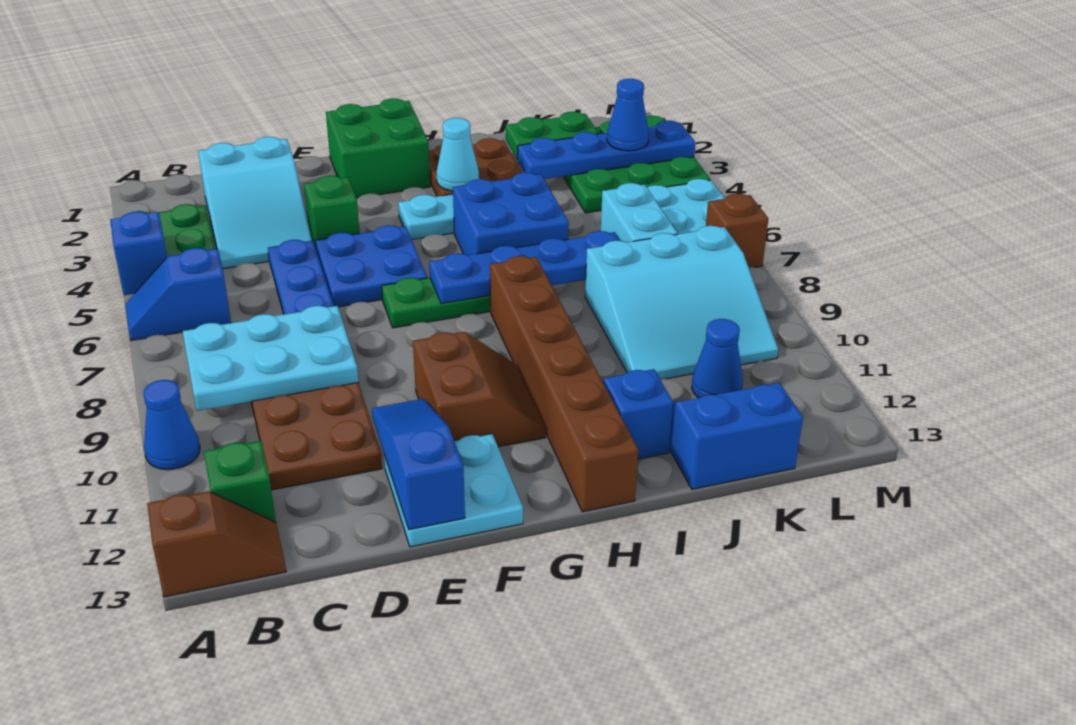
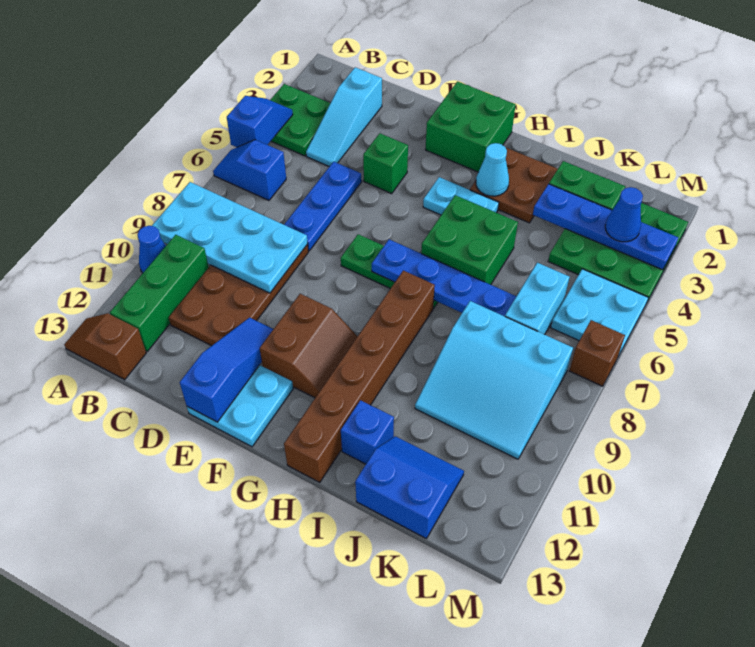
brown slope A13:B13 level 1 top A -> brown slope A13:B13 level 1 top B
cyan plate B8:D9 level 2 -> cyan plate A8:D9 level 2
green brick B12 level 1 -> green brick B10:B12 level 1
cyan slope C2:D4 level 1 top 2 -> cyan slope C2:C4 level 1 top 2
blue plate E5:F6 level 1 -> none
blue brick H5:I6 level 1 -> green brick H5:I6 level 1
blue cone K11 level 1 -> none

